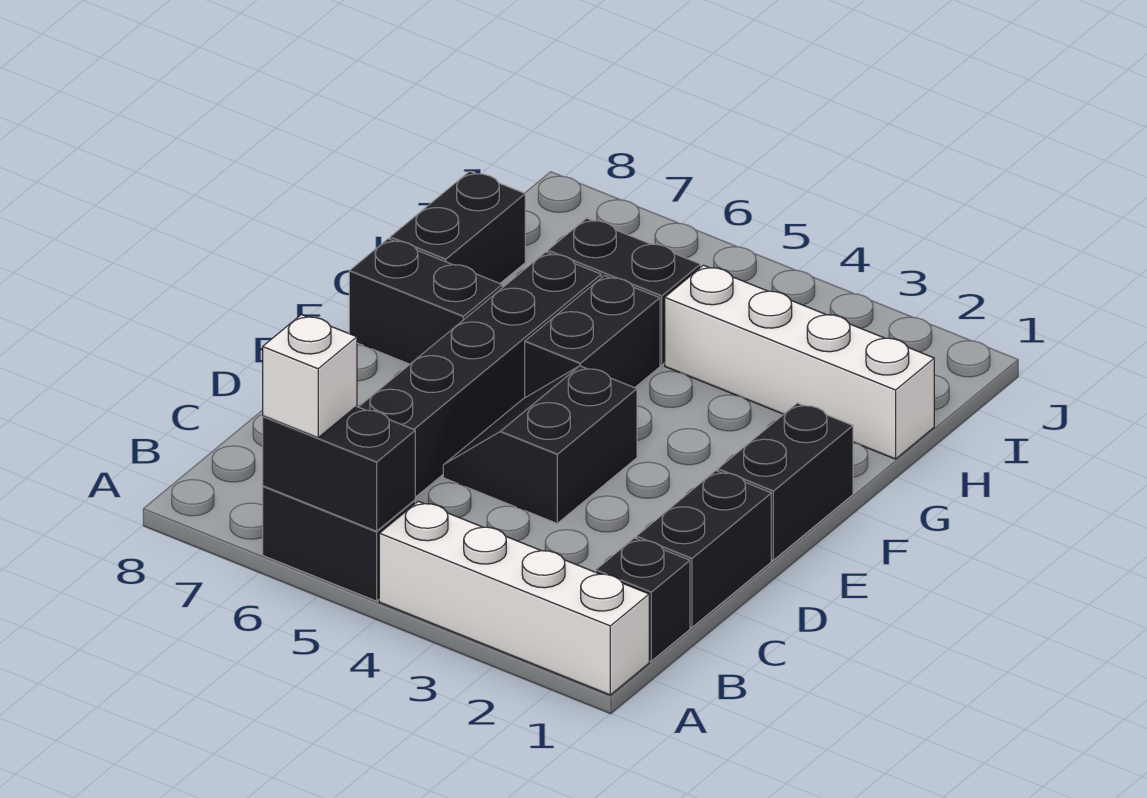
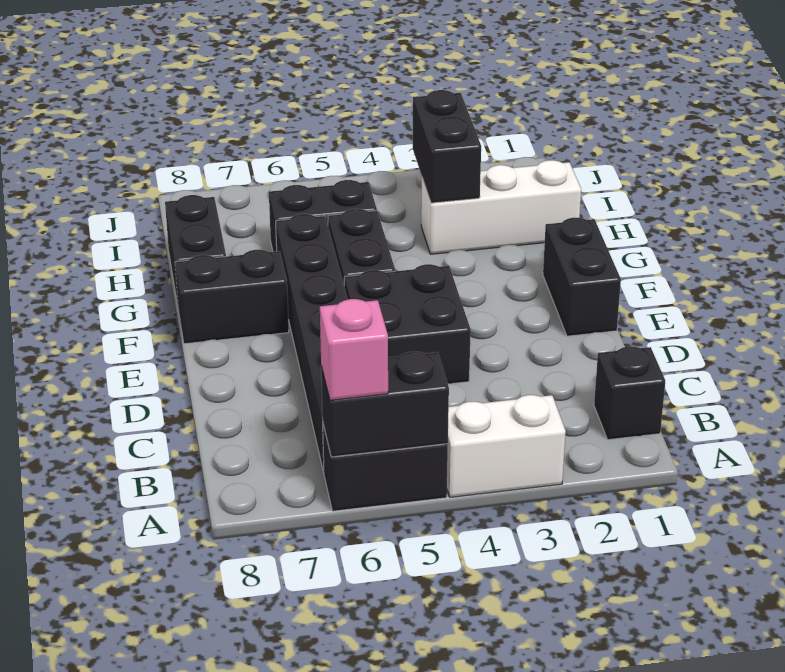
white brick A1:A4 level 1 -> white brick A3:A4 level 1
white brick A6 level 3 -> pink brick A6 level 3
black brick C1:D1 level 1 -> black brick H3:I3 level 2
black slope D4:E5 level 1 top 4 -> black brick D4:E5 level 1
white brick H1:H4 level 1 -> white brick H1:H3 level 1

